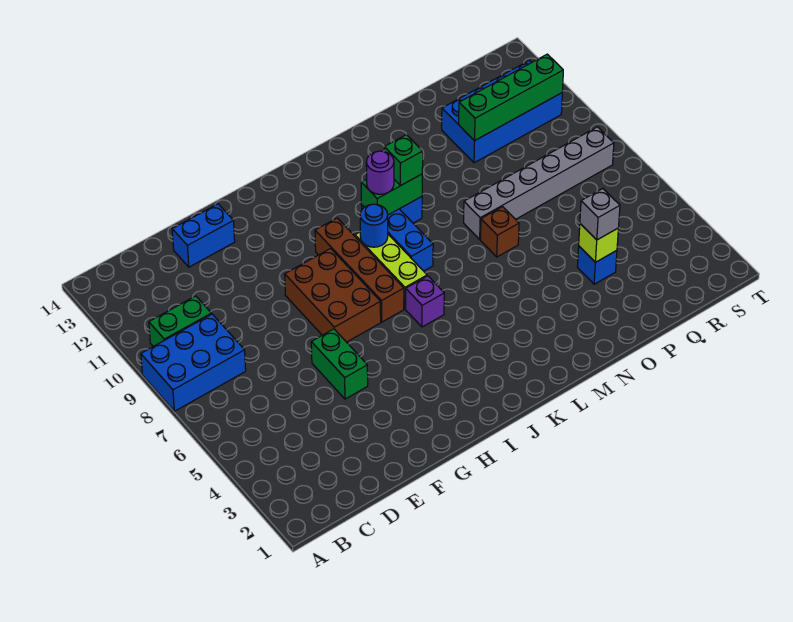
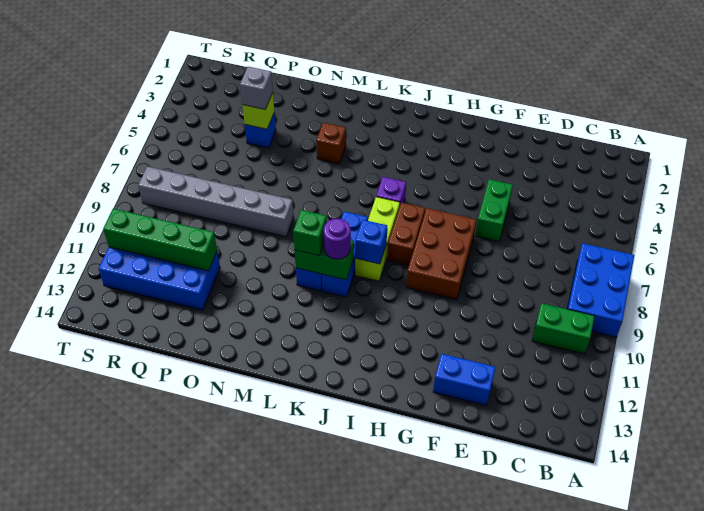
blue brick A8:C9 level 1 -> blue brick A7:B9 level 1
brown brick I7:I10 level 1 -> brown brick I7:I8 level 1
blue round brick J9 level 2 -> blue brick J9 level 2
brown brick N7 level 1 -> brown brick M4 level 1

